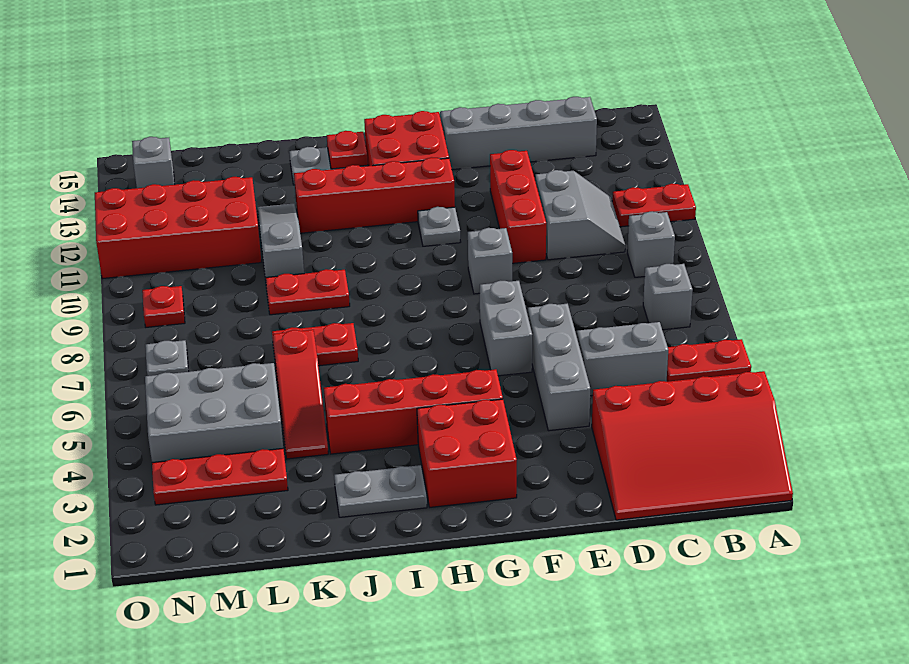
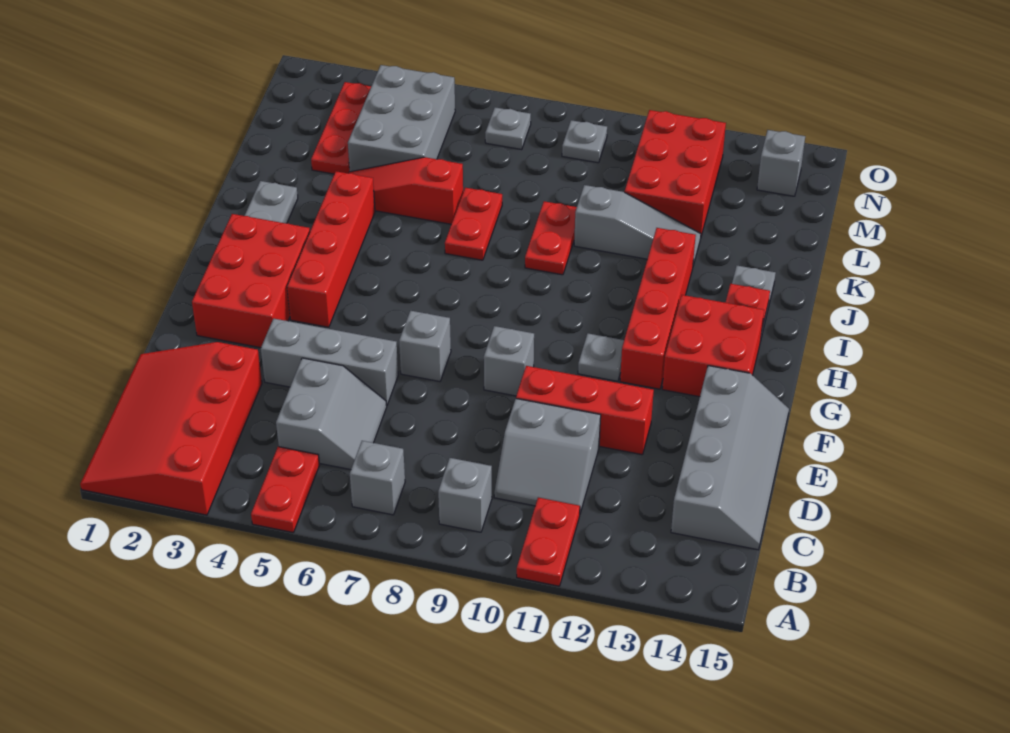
grey brick F6:F7 level 1 -> grey brick F7 level 1
red brick G2:H3 level 1 -> red brick F2:H3 level 1
red brick L11:O12 level 1 -> red brick L11:N12 level 1
red plate N9 level 1 -> grey plate N9 level 1

